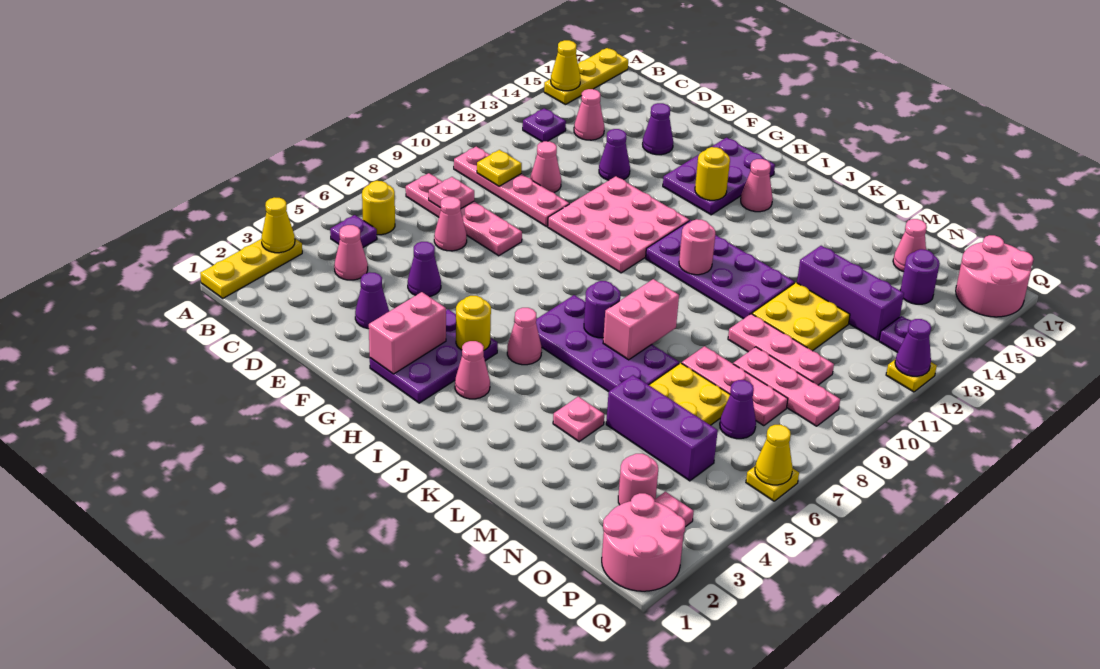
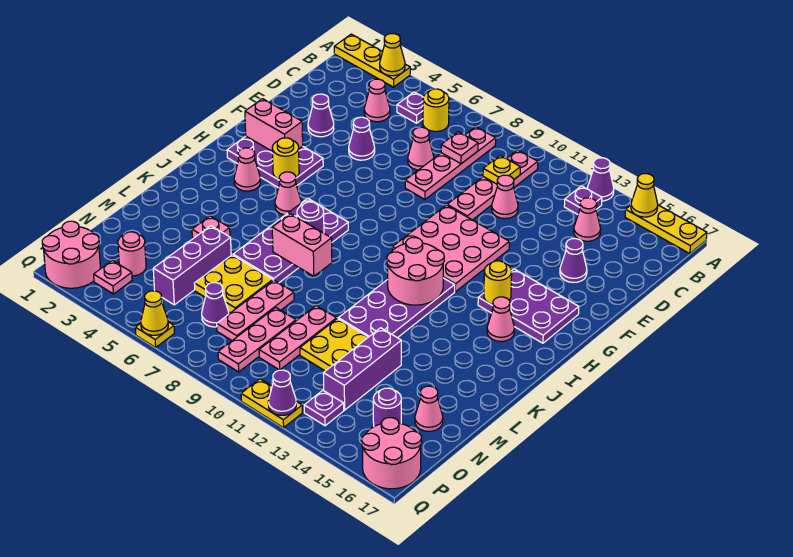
purple cone E13 level 1 -> purple cone A13 level 1
pink round brick J11 level 2 -> pink round brick I11:J12 level 2
yellow plate Q12 level 1 -> yellow plate Q11:Q12 level 1

